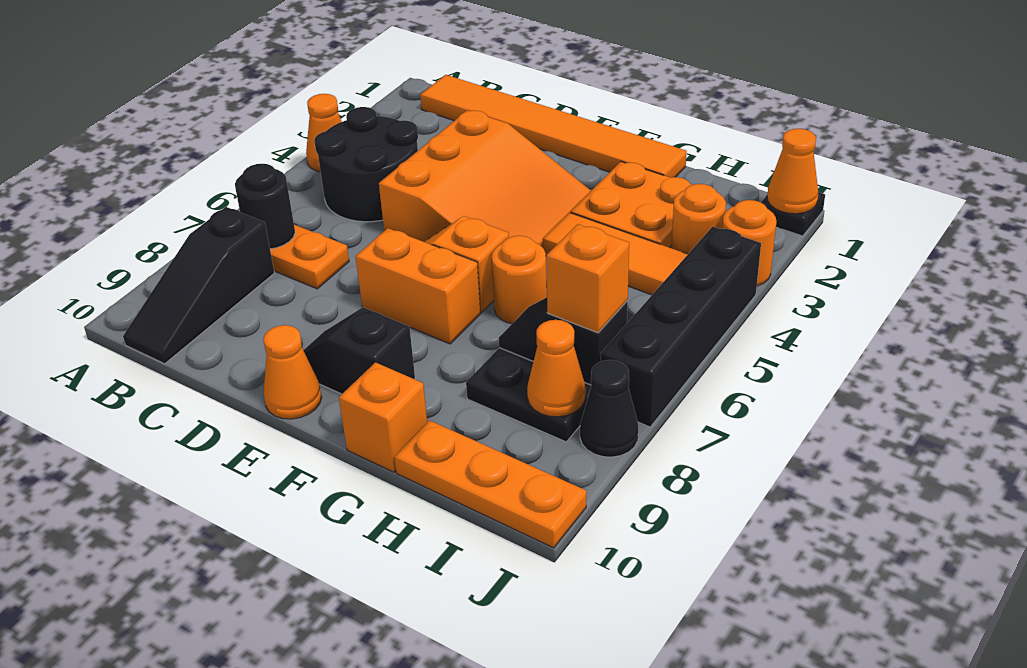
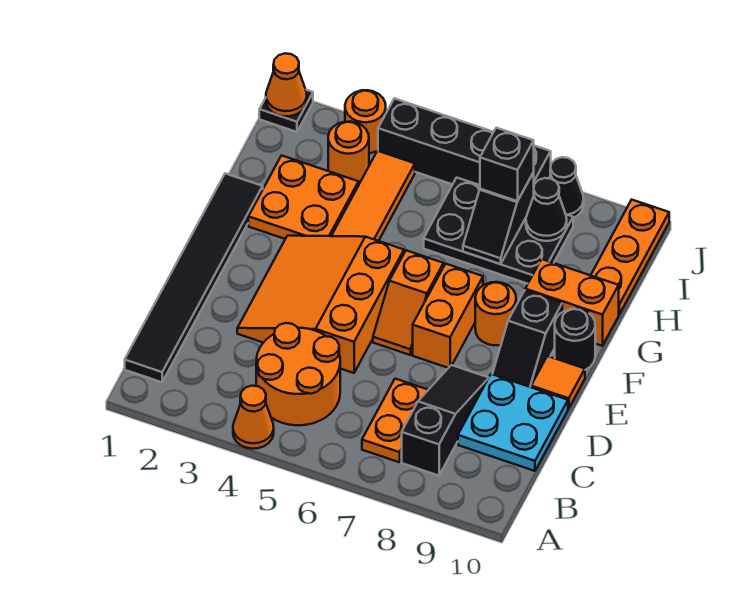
orange tile B1:G1 level 1 -> black tile B1:G1 level 1
black round brick B4:C5 level 1 -> orange round brick B4:C5 level 1
black round brick B7 level 2 -> black round brick F10 level 1
black slope B8:B10 level 1 top 8 -> black slope B8:D8 level 1 top B
none -> cyan plate C9:D10 level 1
orange slope D3:F5 level 1 top D -> orange slope D3:F5 level 1 top 5
orange cone E10 level 1 -> orange tile E10 level 1
orange round brick G6 level 1 -> orange round brick F8 level 1
orange brick G10 level 1 -> orange brick G9:G10 level 1
orange brick I7 level 3 -> black brick I7 level 3
orange cone I8 level 2 -> black cone I8 level 2

